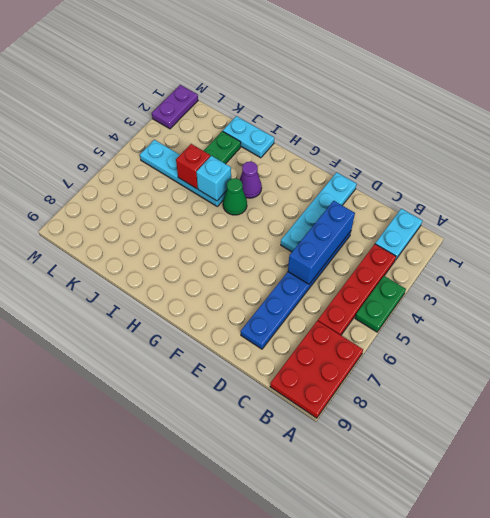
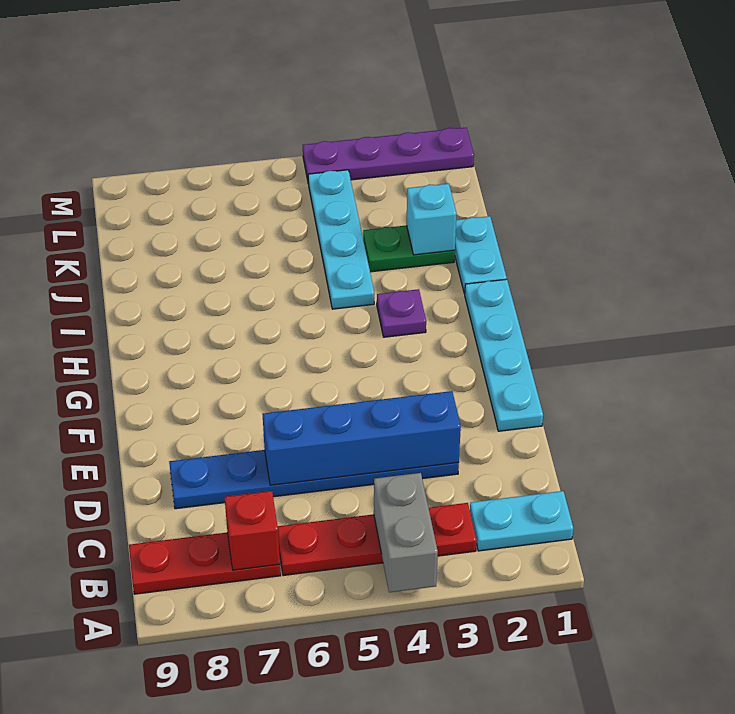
green plate A4:A5 level 1 -> none
none -> grey brick A4:B4 level 2
red plate A7:B9 level 1 -> red plate B7:B9 level 1
blue brick D3:D5 level 2 -> blue brick D3:D6 level 2
cyan plate E1:E4 level 1 -> cyan plate E1:H1 level 1
purple cone H3 level 1 -> purple plate H3 level 1
green cone H4 level 1 -> none
cyan brick I4 level 2 -> cyan brick J2 level 2
red brick J4 level 2 -> red brick B7 level 2
purple plate M1:M2 level 1 -> purple plate M1:M4 level 1

